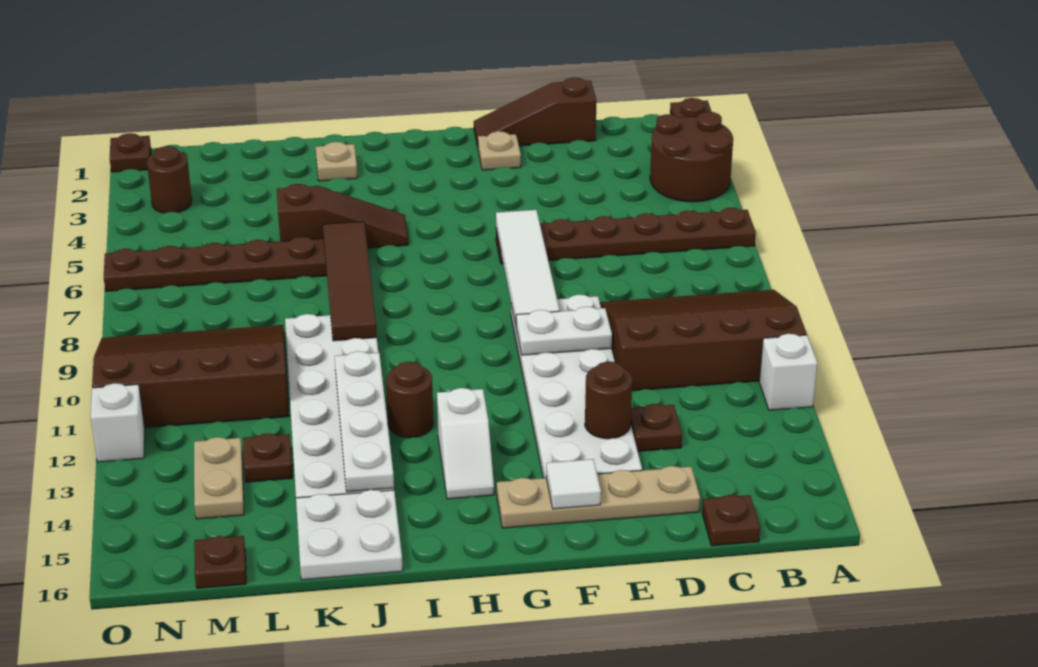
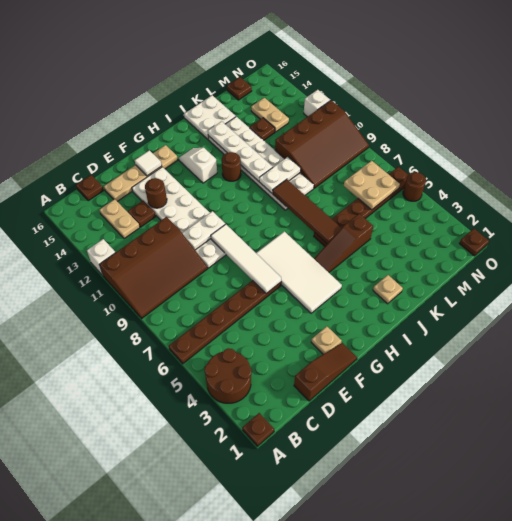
none -> tan plate C13:C14 level 1
none -> white tile G4:H7 level 1
none -> white plate J10:K10 level 2
none -> tan plate M6:N7 level 2
brown round brick N3 level 1 -> brown round brick O5 level 1

